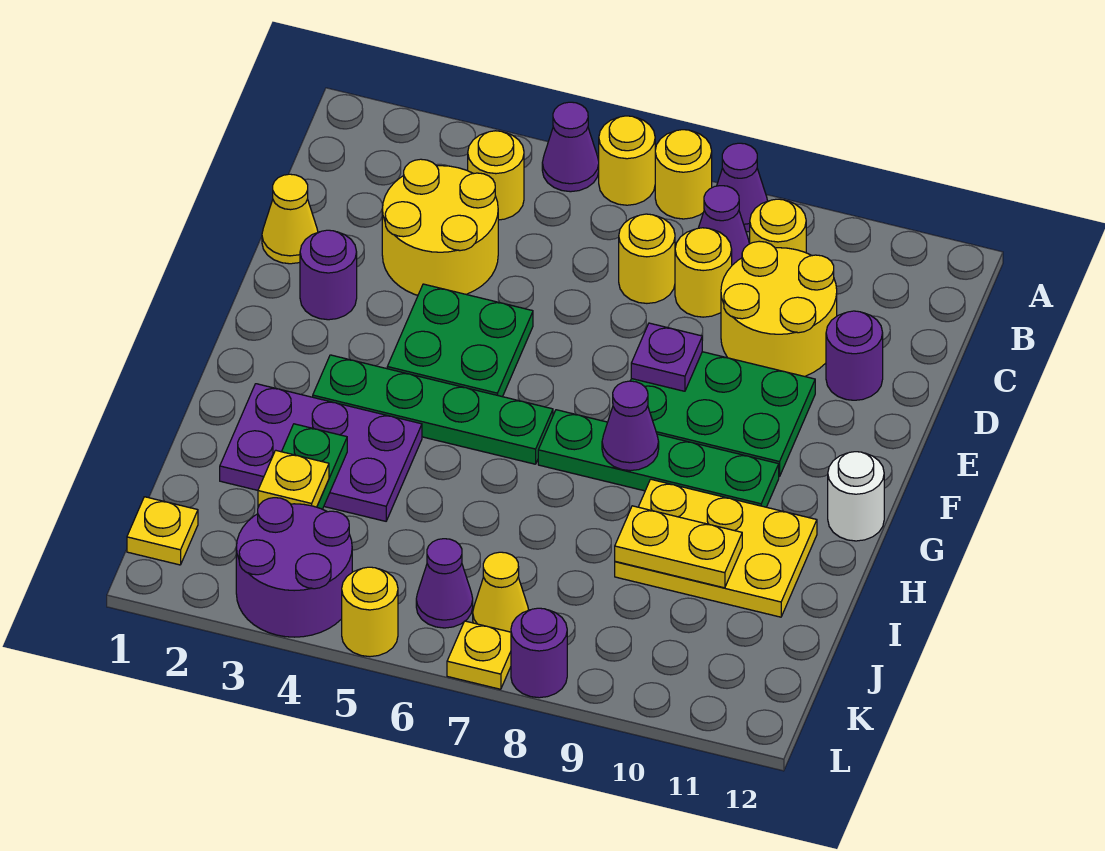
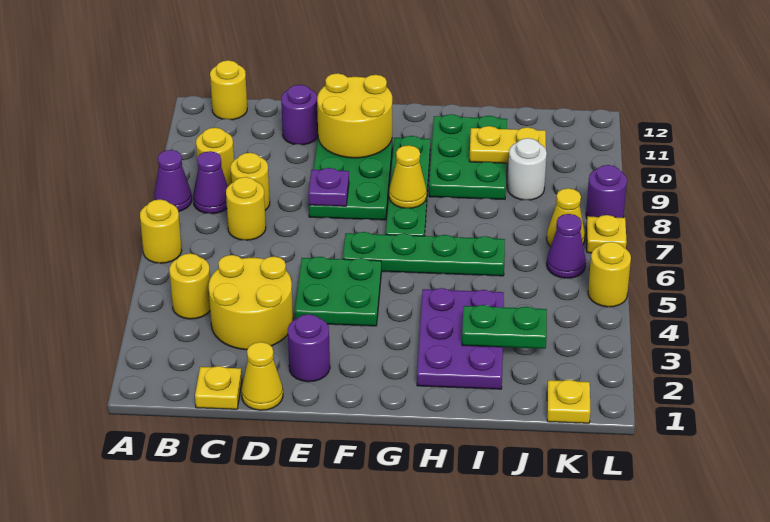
purple cone A5 level 1 -> none
yellow round brick A7 level 1 -> yellow round brick B12 level 1
yellow round brick C9:D10 level 1 -> yellow round brick E10:F11 level 2
green plate G3:G6 level 1 -> green plate F6:I6 level 1
purple cone G8 level 2 -> yellow cone G8 level 2
white round brick G12 level 1 -> white round brick J9 level 1
yellow plate H9:I11 level 1 -> green plate H9:I11 level 1
yellow plate I9:I10 level 2 -> yellow plate I10:J10 level 2
yellow plate J3 level 3 -> yellow plate C1 level 1
purple round brick K3:L4 level 1 -> none

